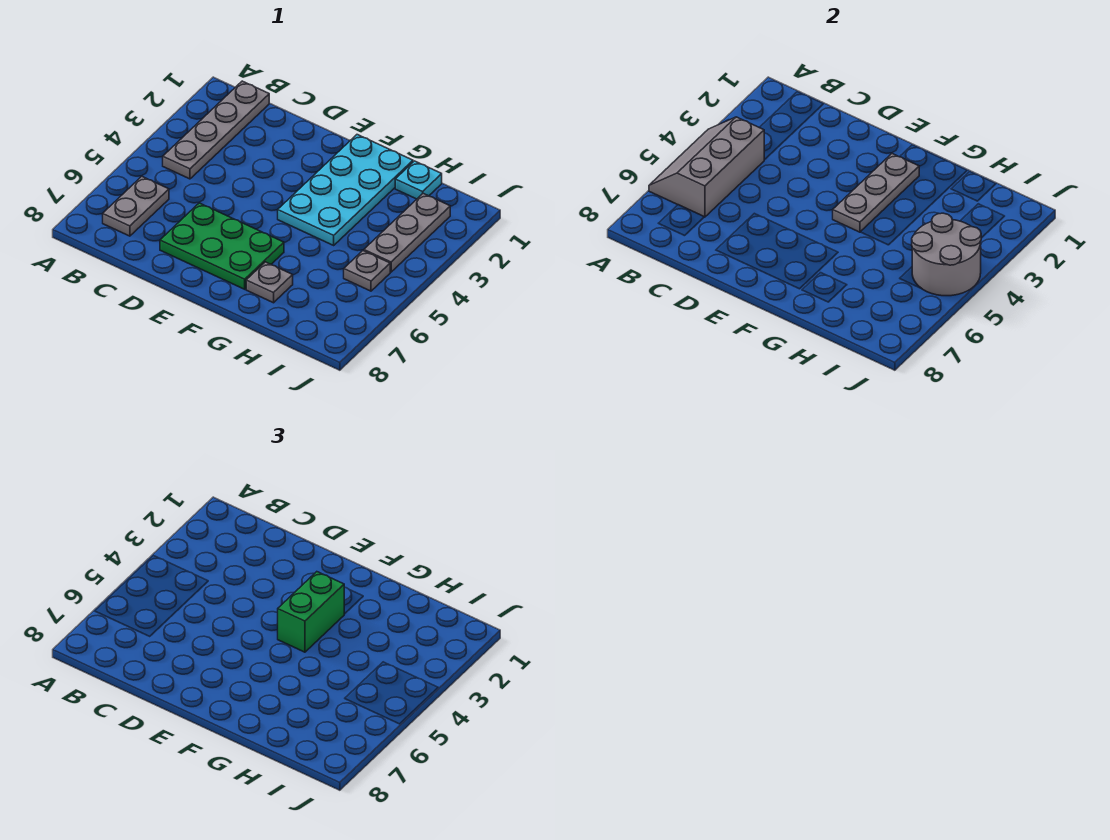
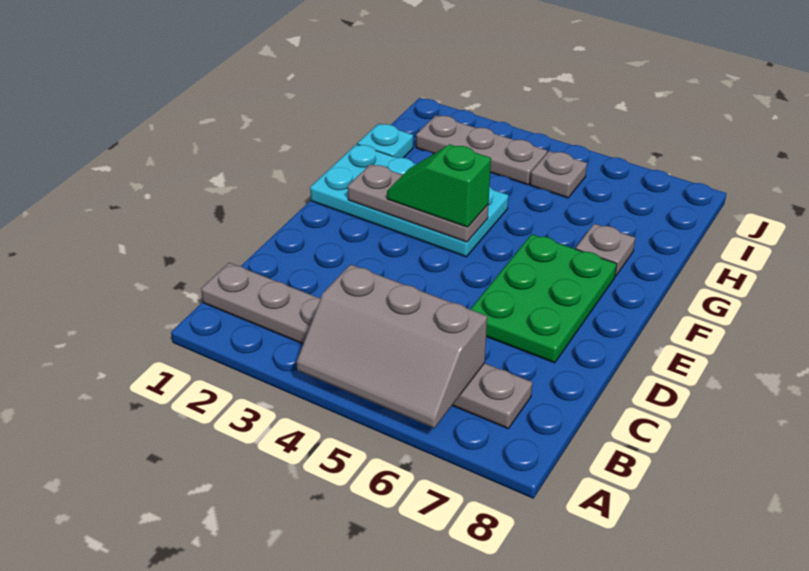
green brick F3:F4 level 3 -> green slope F3:F4 level 3 top 4
grey round brick I4:J5 level 2 -> none

